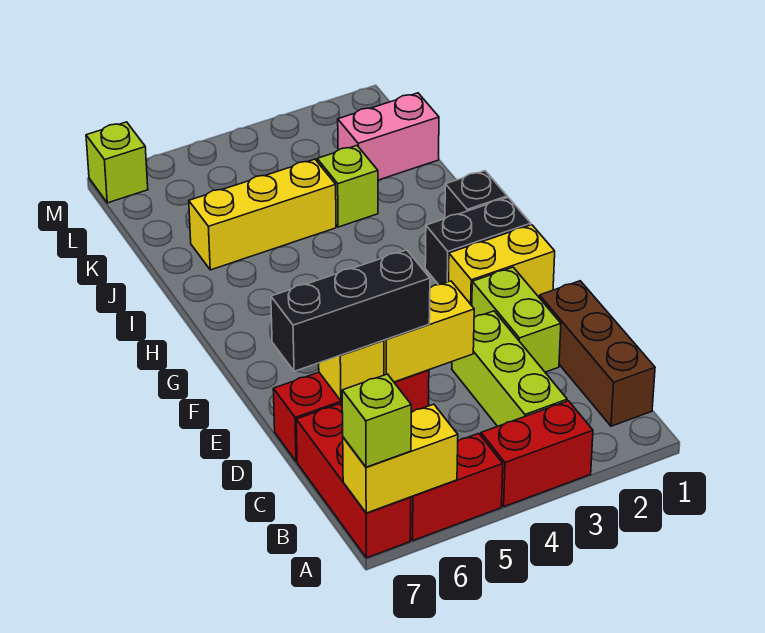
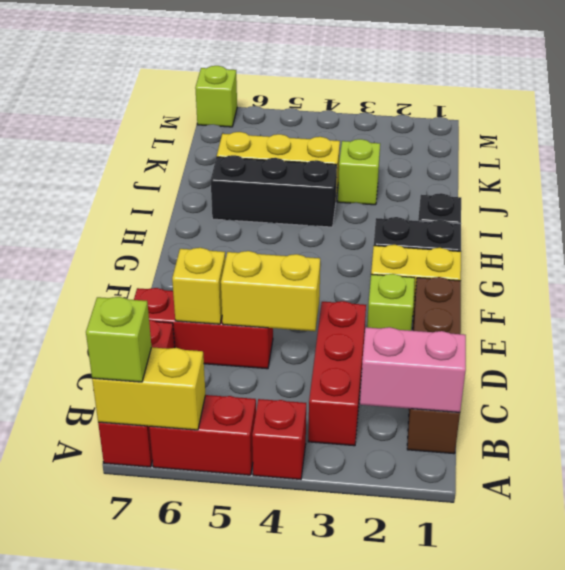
red brick A3:A4 level 1 -> red brick A4 level 1
brown brick B1:D1 level 1 -> brown brick B1:E1 level 1
lime brick B3:D3 level 1 -> red brick B3:D3 level 1
lime brick D2:E2 level 1 -> lime brick E2 level 1
black brick D5:D7 level 3 -> black brick I4:I6 level 1
pink brick K1:K2 level 1 -> pink brick B1:B2 level 2

